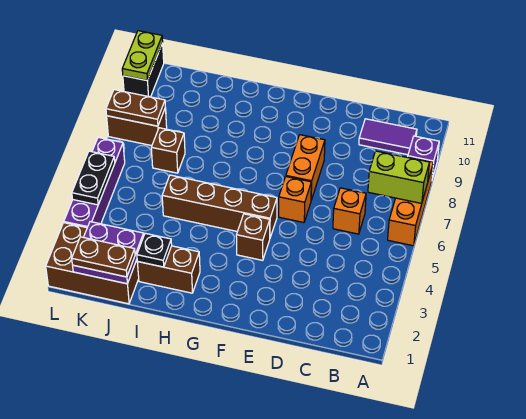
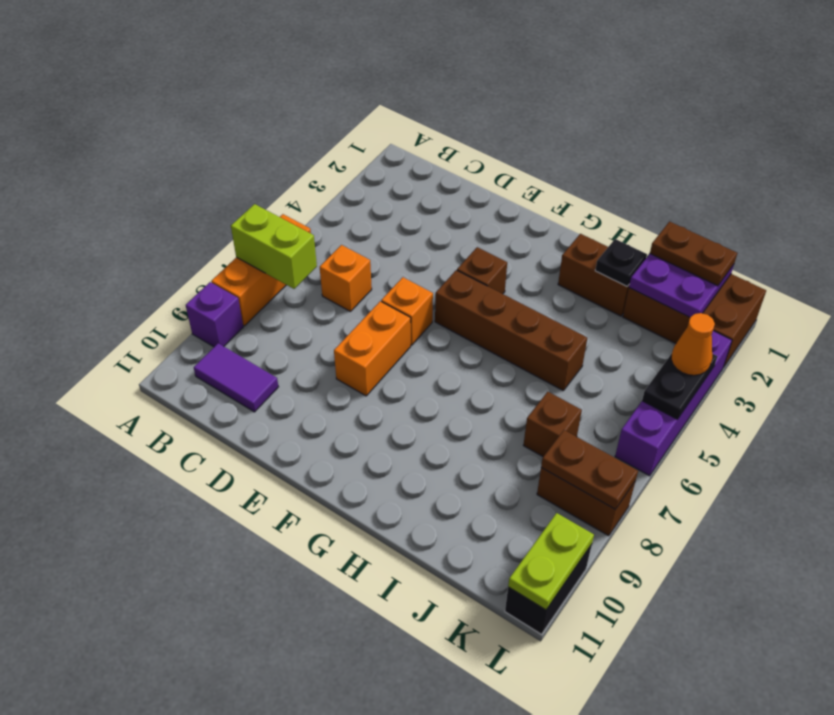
none -> orange cone L4 level 3

